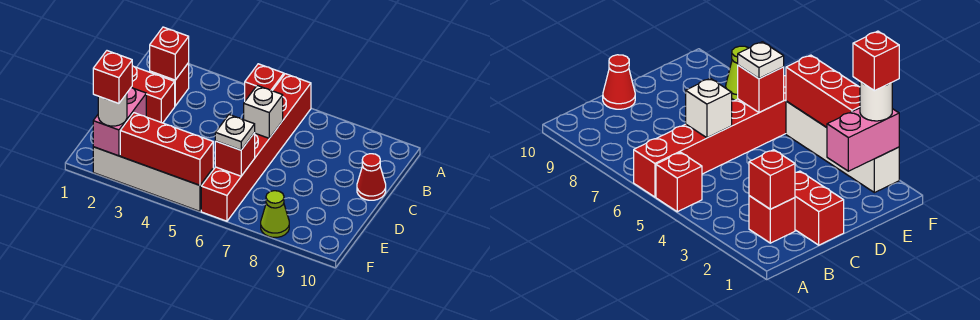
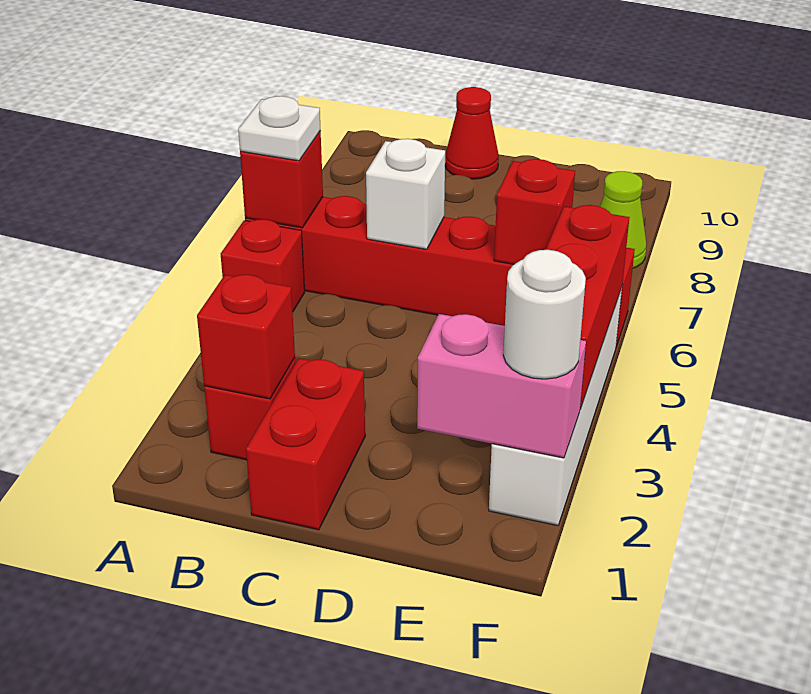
white plate E6 level 3 -> white plate A6 level 3
red brick F2 level 4 -> red brick A6 level 2

